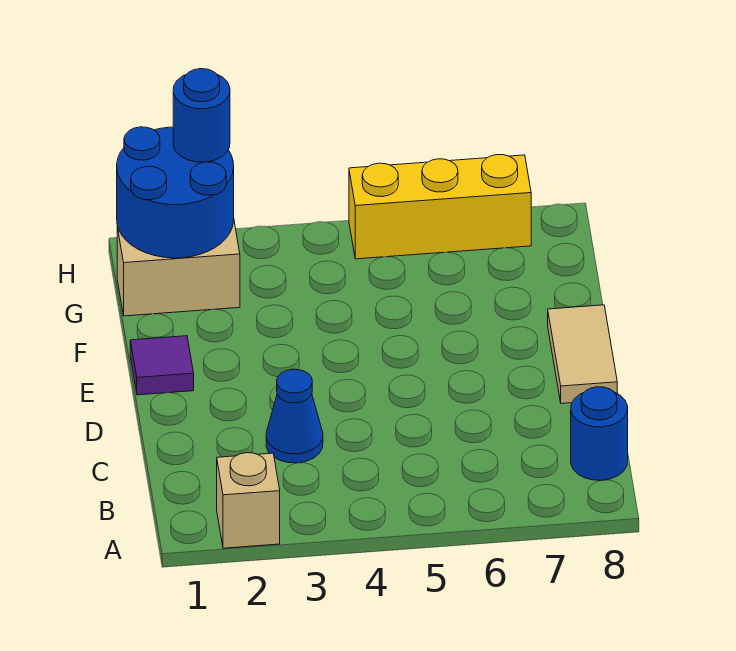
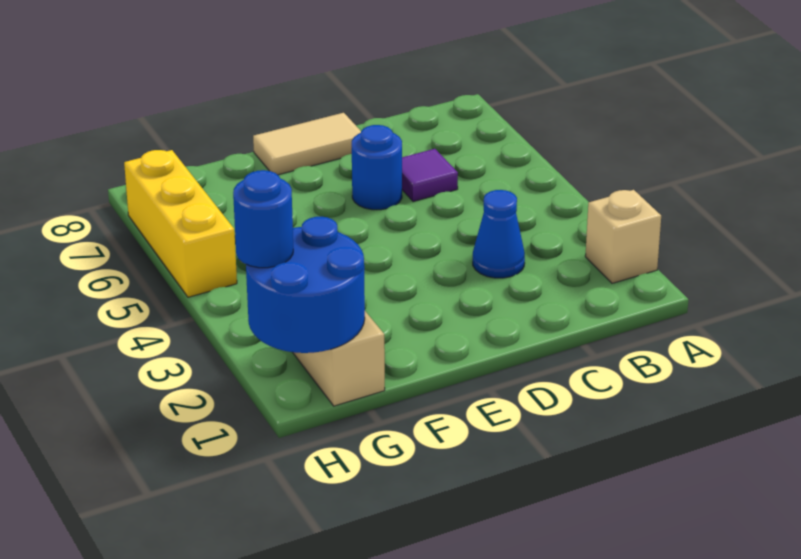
blue round brick B8 level 1 -> blue round brick D6 level 1
purple tile E1 level 1 -> purple tile C6 level 1

